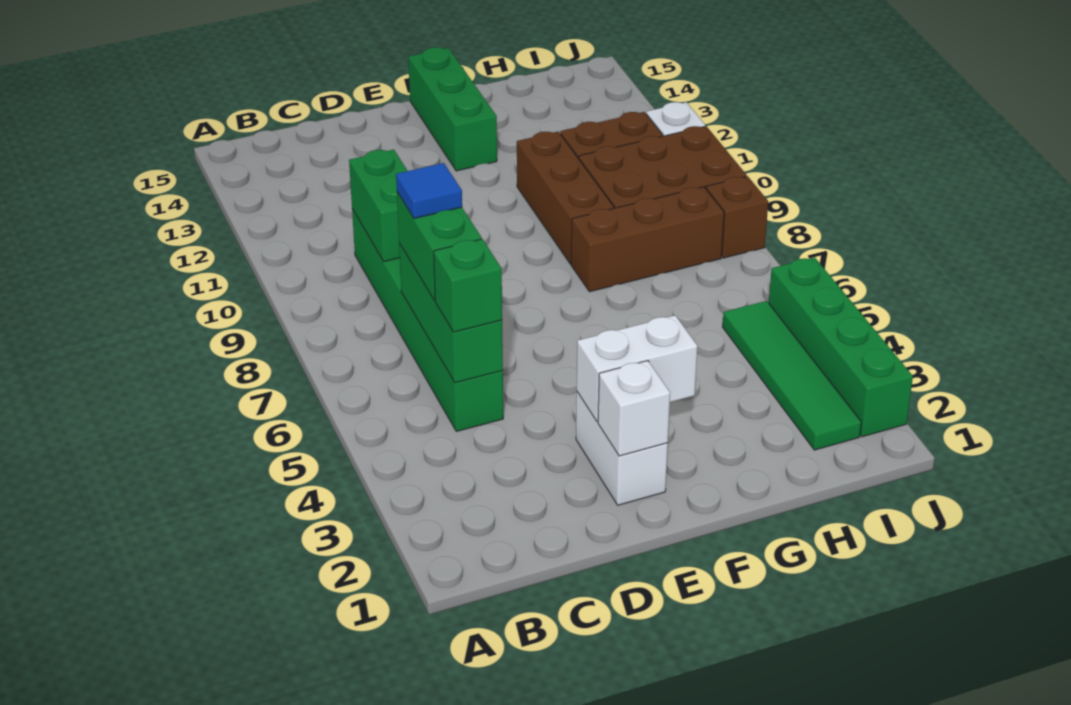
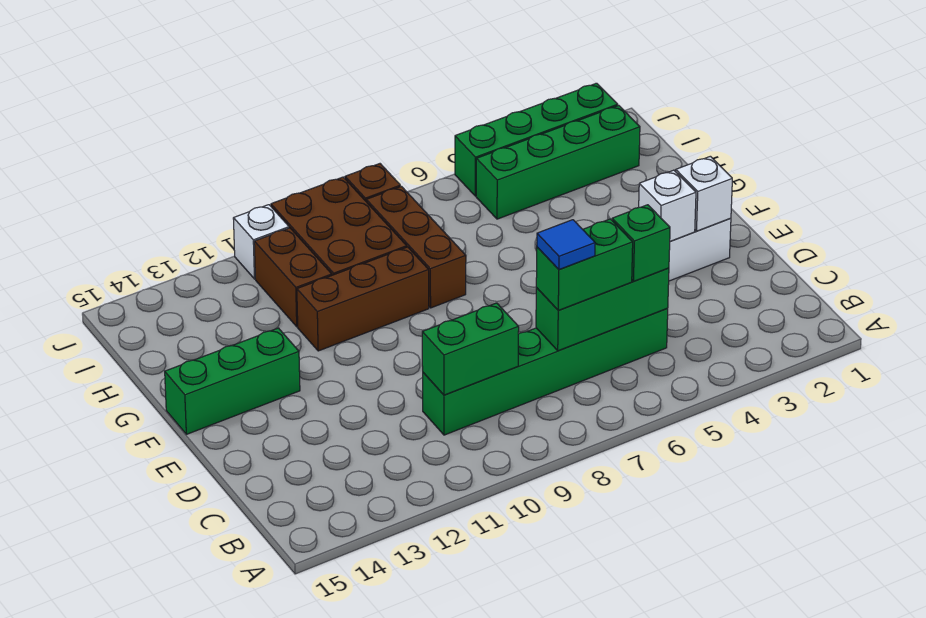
white brick E3:F3 level 2 -> white brick E3 level 2
green tile I2:I5 level 1 -> green brick I2:I5 level 1

